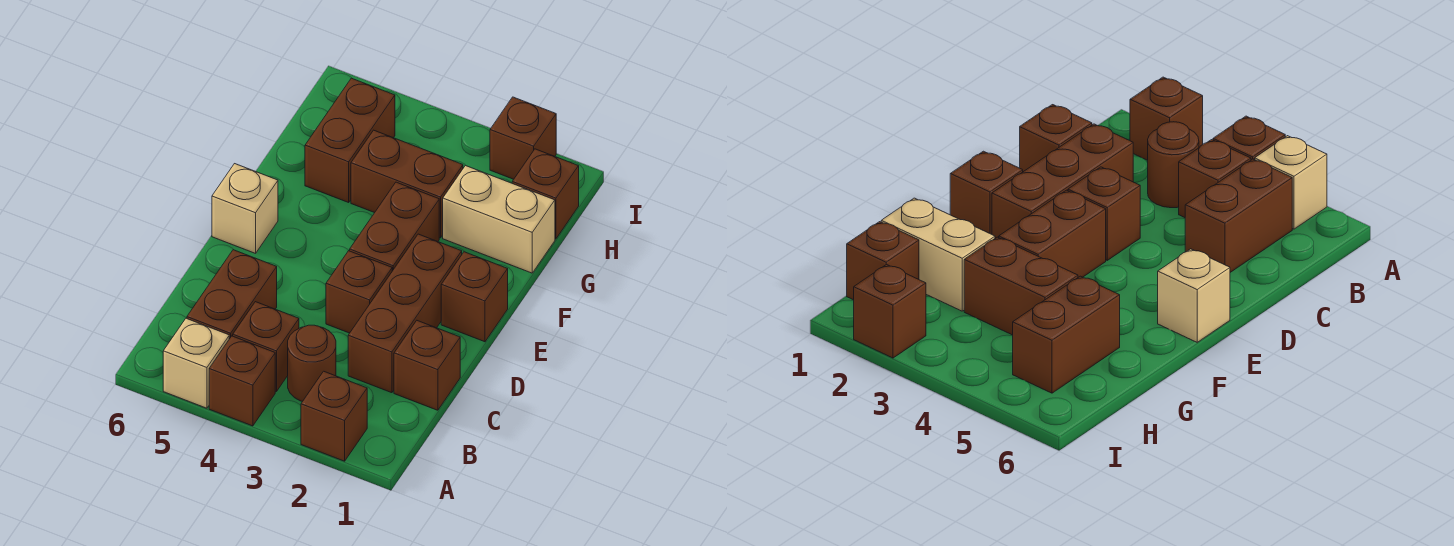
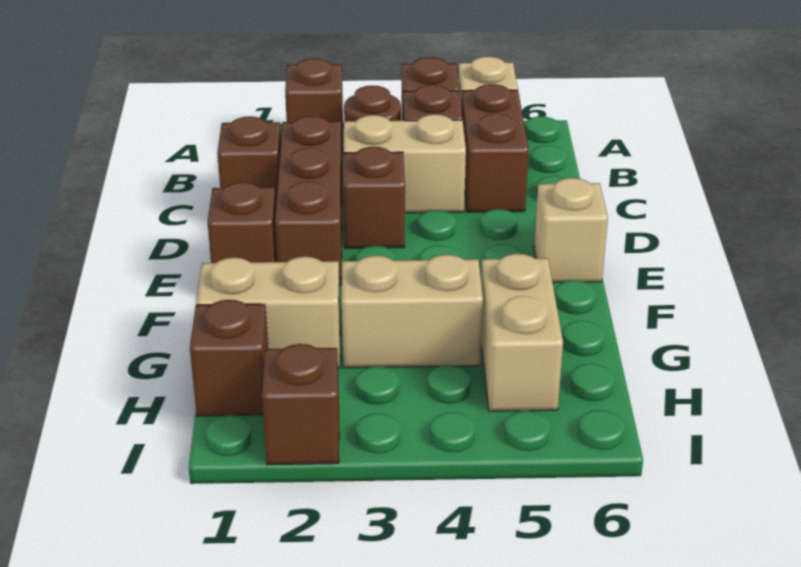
none -> tan brick C3:C4 level 1
brown brick E3:F3 level 1 -> none
brown brick G3:G4 level 1 -> tan brick G3:G4 level 1
brown brick G5:H5 level 1 -> tan brick G5:H5 level 1

